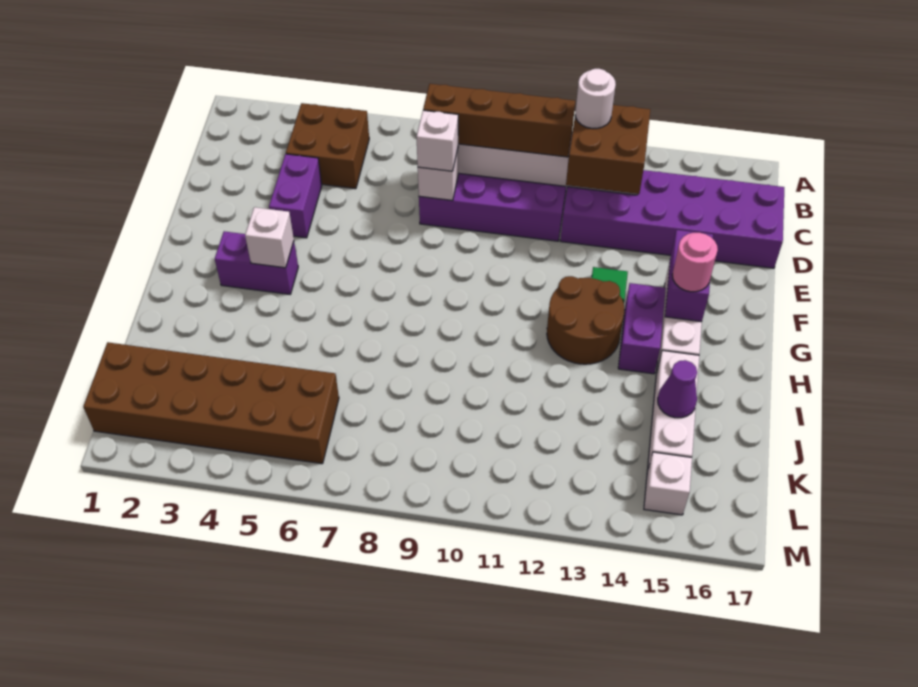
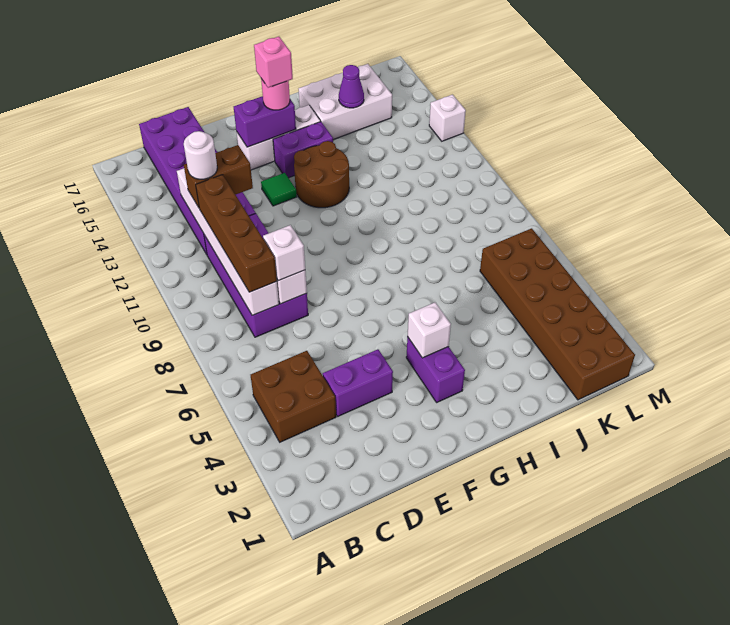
brown brick C12:D13 level 3 -> brown brick C12:D12 level 3
none -> pink brick G15 level 4
white brick I15:K15 level 1 -> white brick I15:K16 level 1
white brick L15 level 1 -> white brick M13 level 1

